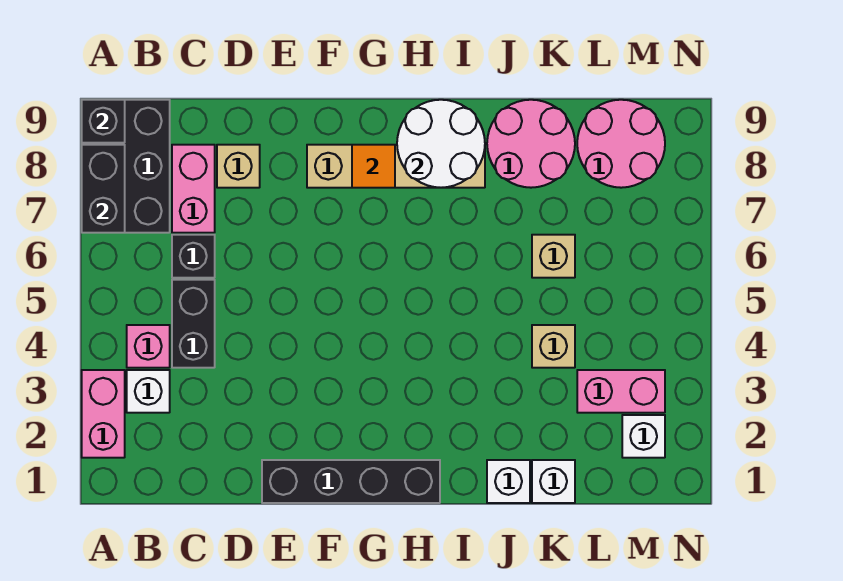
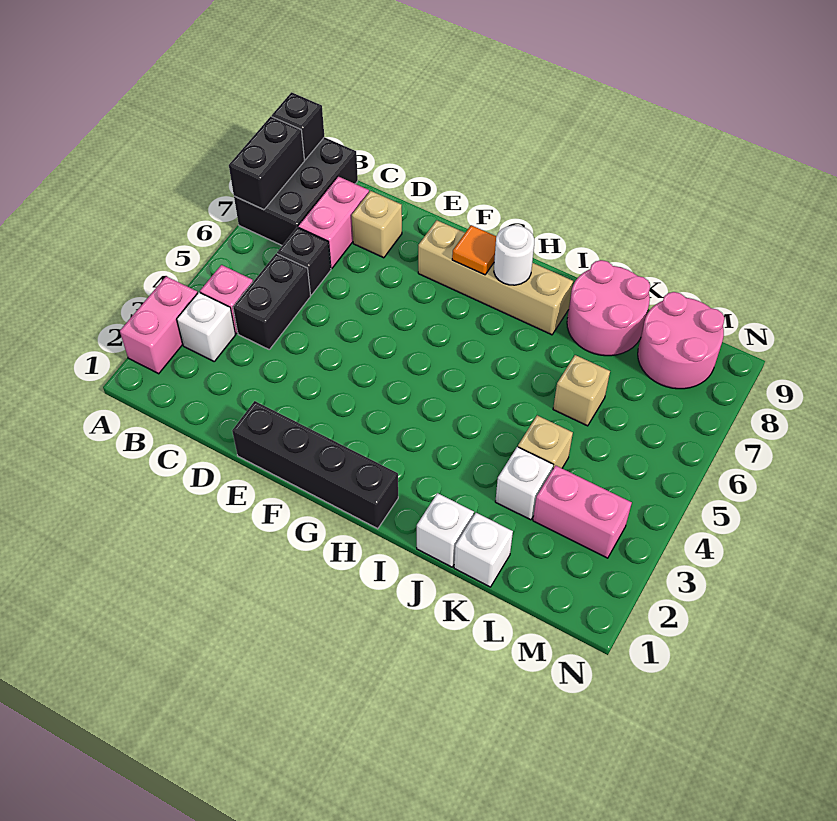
white round brick H8:I9 level 2 -> white round brick H8 level 2
white brick M2 level 1 -> white brick K3 level 1

